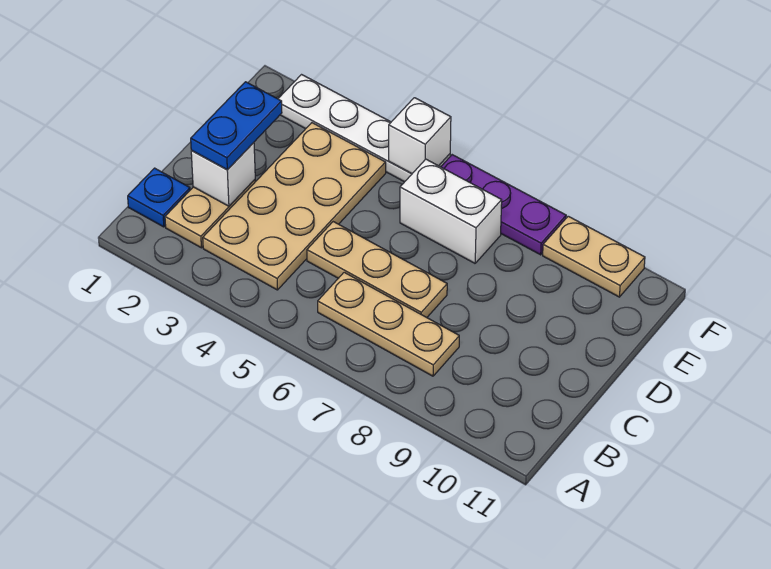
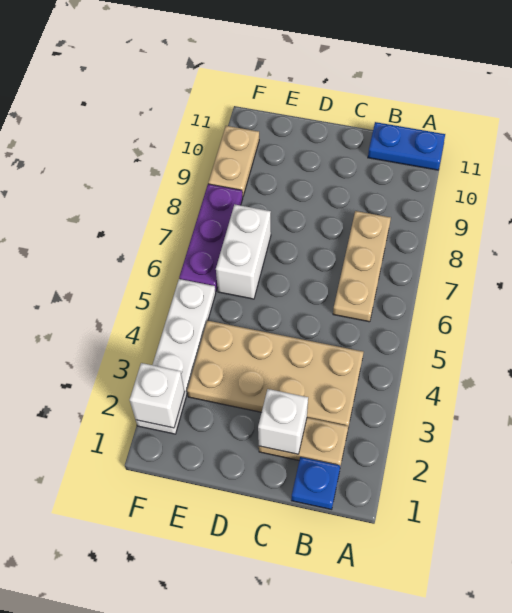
blue plate C2:D2 level 3 -> blue plate A11:B11 level 1
tan plate C5:C7 level 1 -> none
white brick F5 level 2 -> white brick F2 level 2

